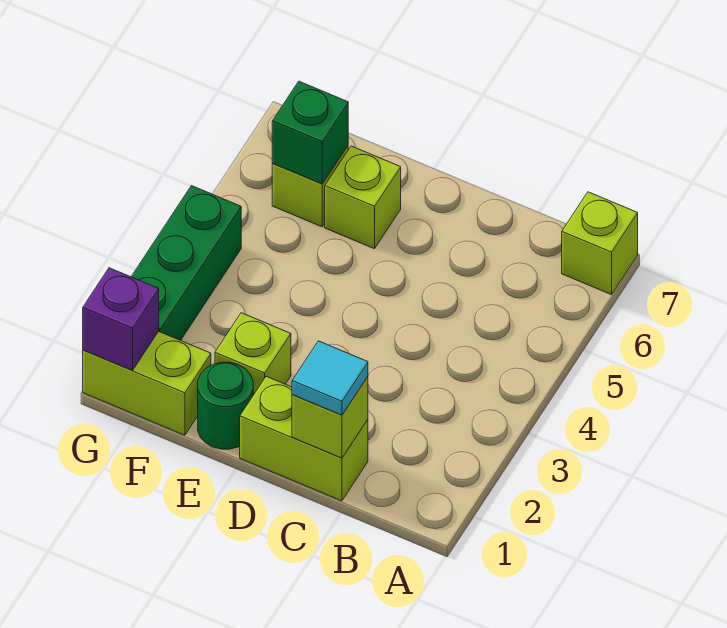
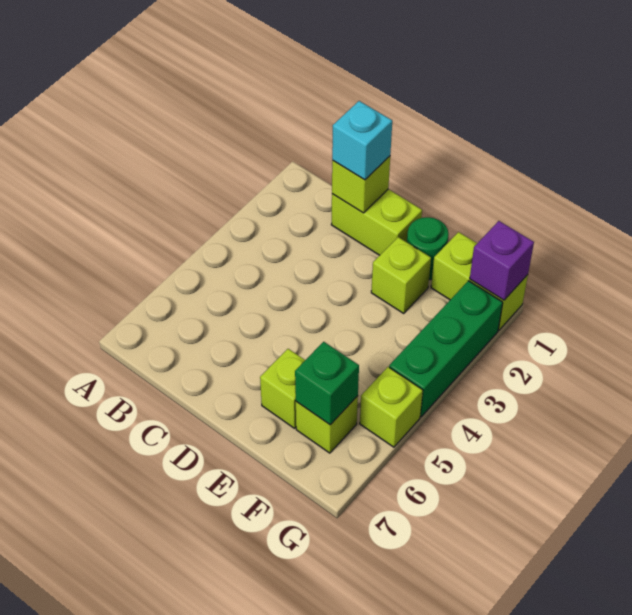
lime brick A7 level 1 -> lime brick G5 level 1
cyan tile C1 level 3 -> cyan brick C1 level 3

